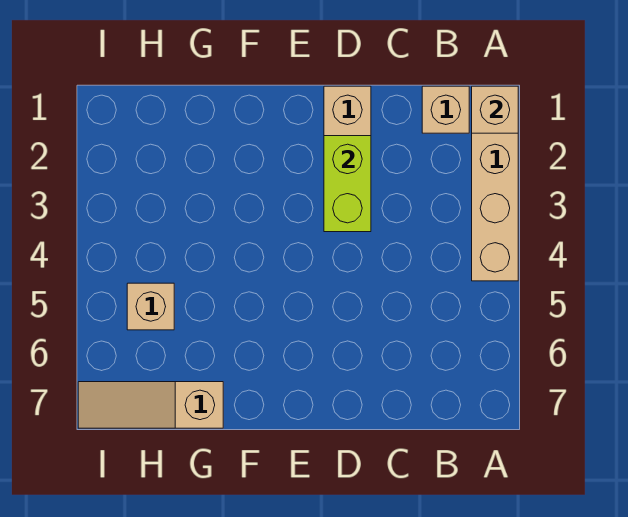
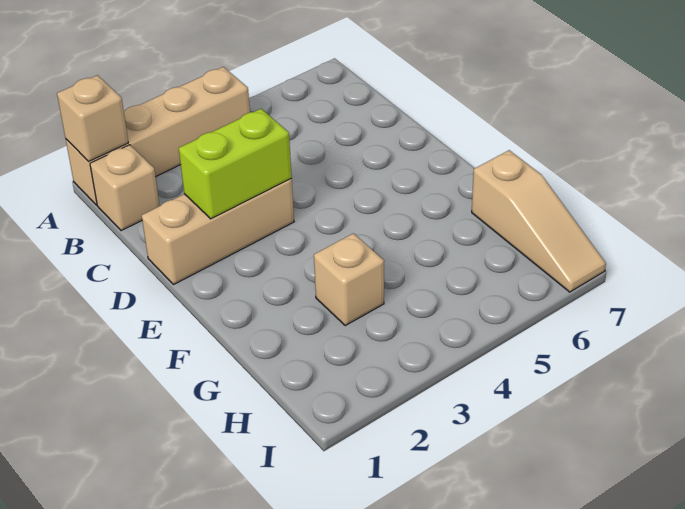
tan brick H5 level 1 -> tan brick G3 level 1

